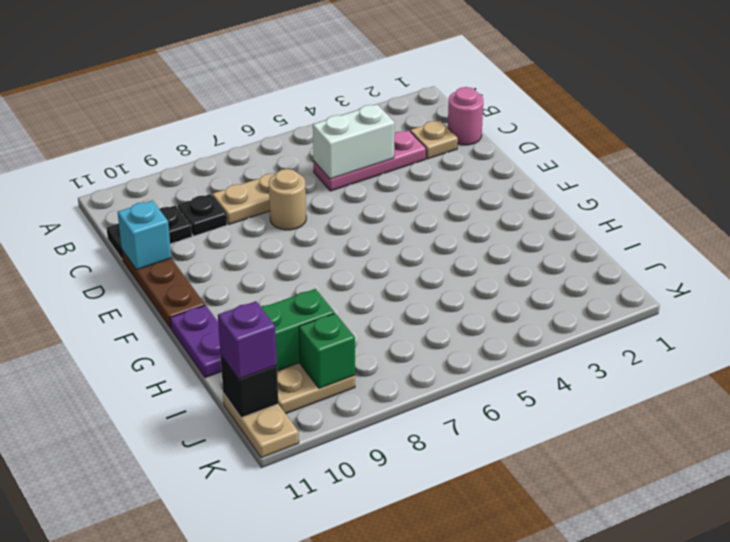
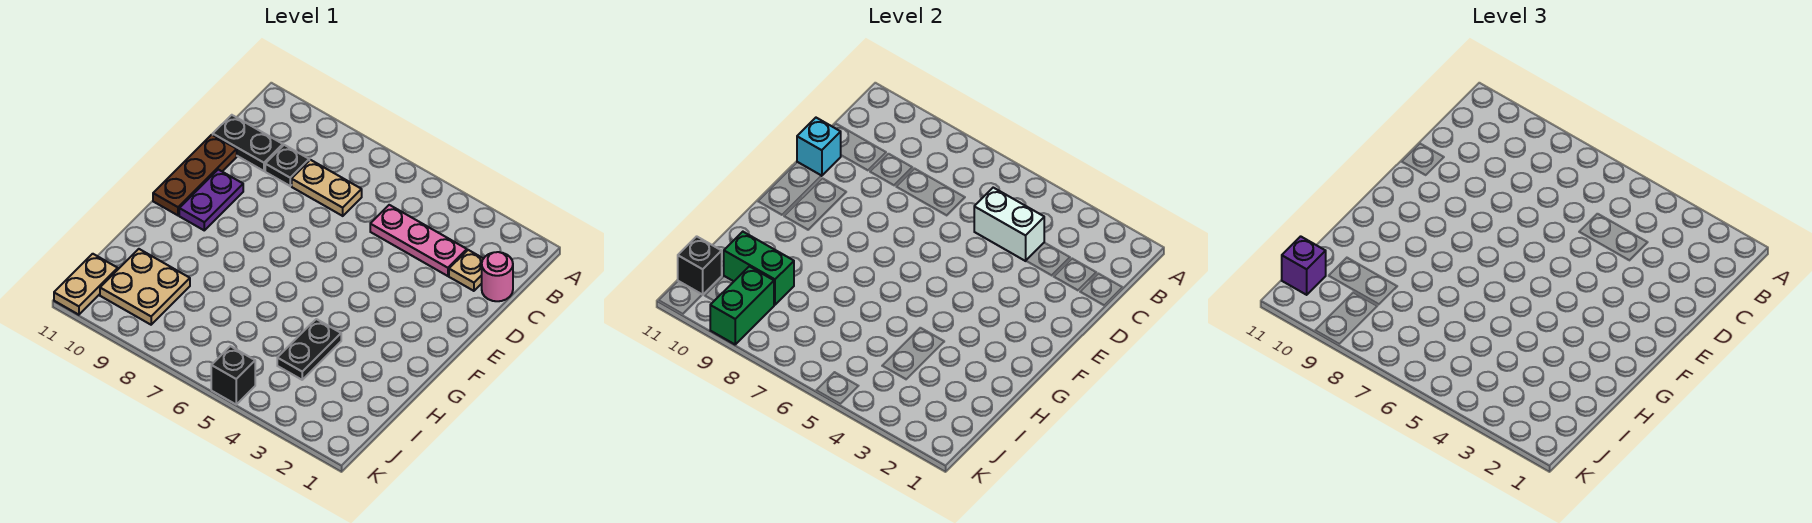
tan round brick D7 level 1 -> none
purple plate G11:H11 level 1 -> purple plate E10:F10 level 1
none -> black plate H4:I4 level 1
green brick J9 level 2 -> green brick J9:K9 level 2
none -> black brick K5 level 1

